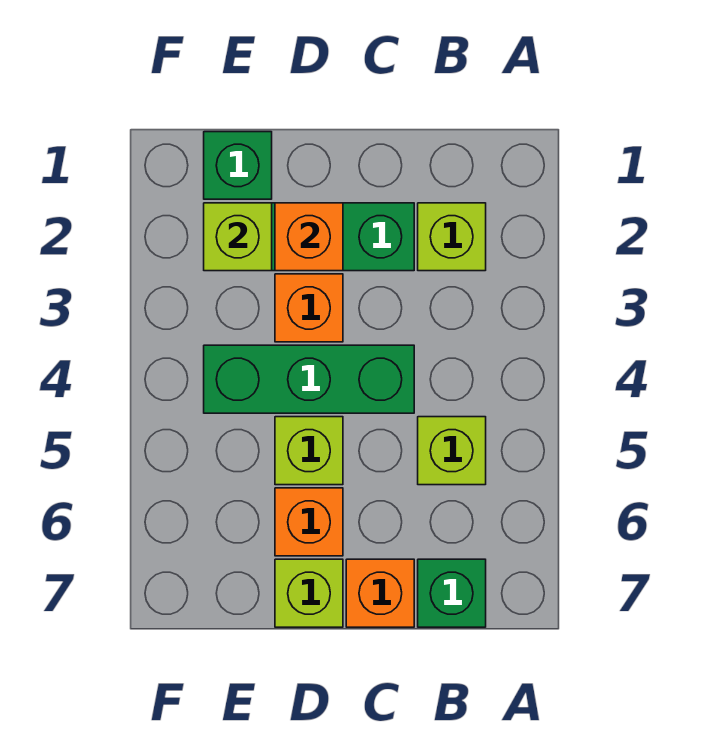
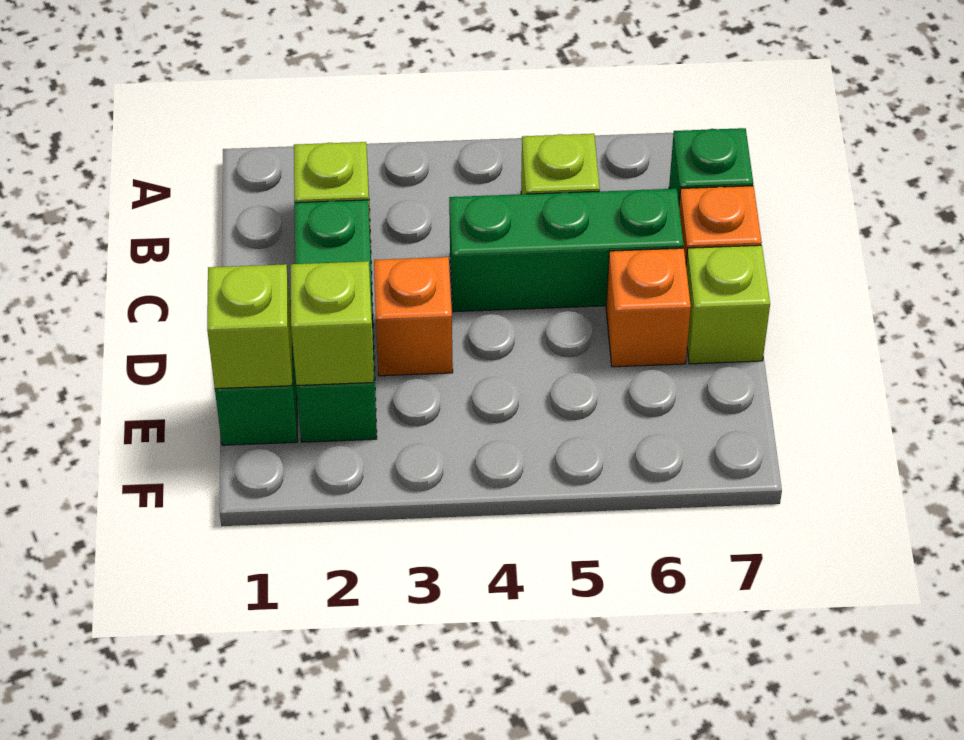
green brick C4:E4 level 1 -> green brick C4:C6 level 1
orange brick D2 level 2 -> none
lime brick D5 level 1 -> lime brick E1 level 2

